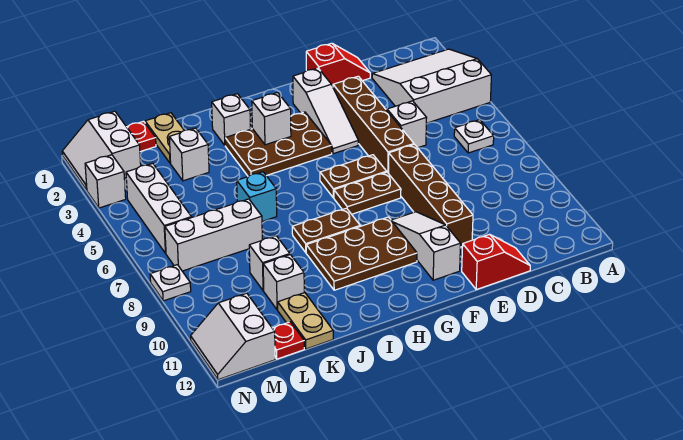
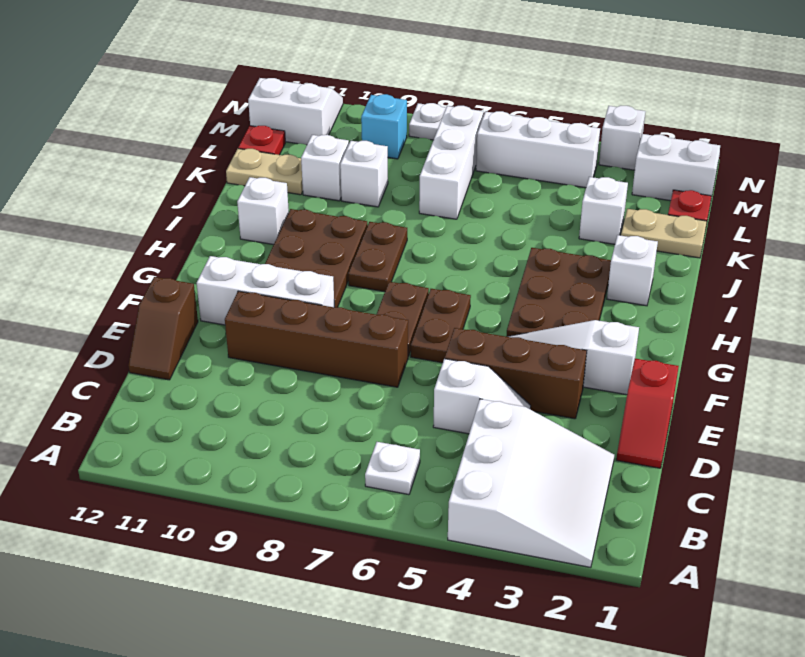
red slope D12:E12 level 1 top E -> brown slope D12:E12 level 1 top E
brown brick E3:E6 level 1 -> brown brick E3:E5 level 1
white slope F9:F11 level 1 top 11 -> white brick F9:F11 level 1
white brick H3 level 2 -> white brick I11 level 1
cyan brick J6 level 1 -> cyan brick M9 level 1

